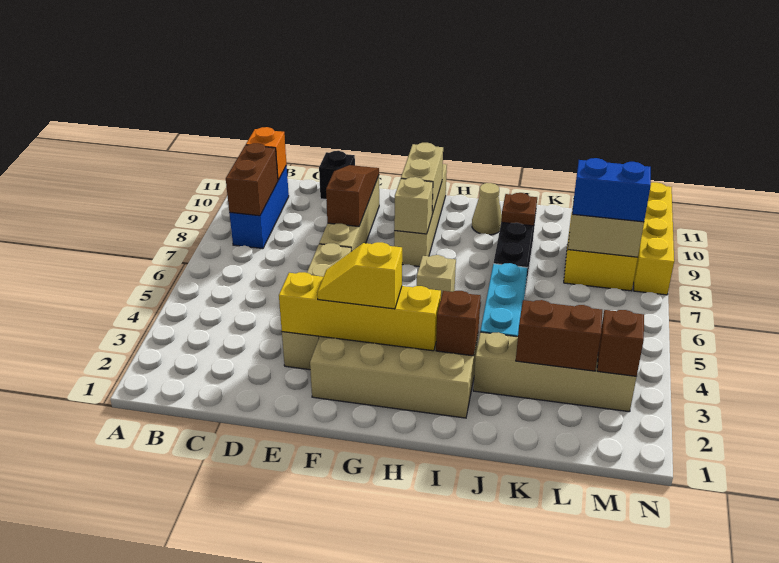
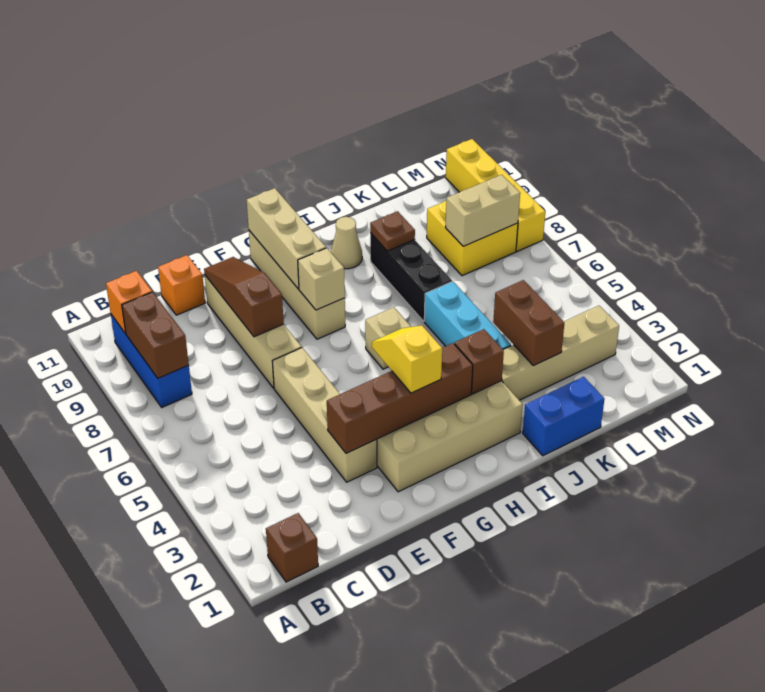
black brick D11 level 1 -> orange brick D11 level 1
yellow brick E3:H3 level 2 -> brown brick E3:H3 level 2
yellow slope F3:G3 level 3 top G -> yellow slope G3:G4 level 3 top 3
tan brick G9:G10 level 2 -> tan brick G9:G11 level 2
brown brick K3:L3 level 2 -> brown brick K3:K4 level 2
blue brick L8:M8 level 3 -> blue brick J1:K1 level 1
brown brick M3 level 2 -> brown brick B1 level 1

